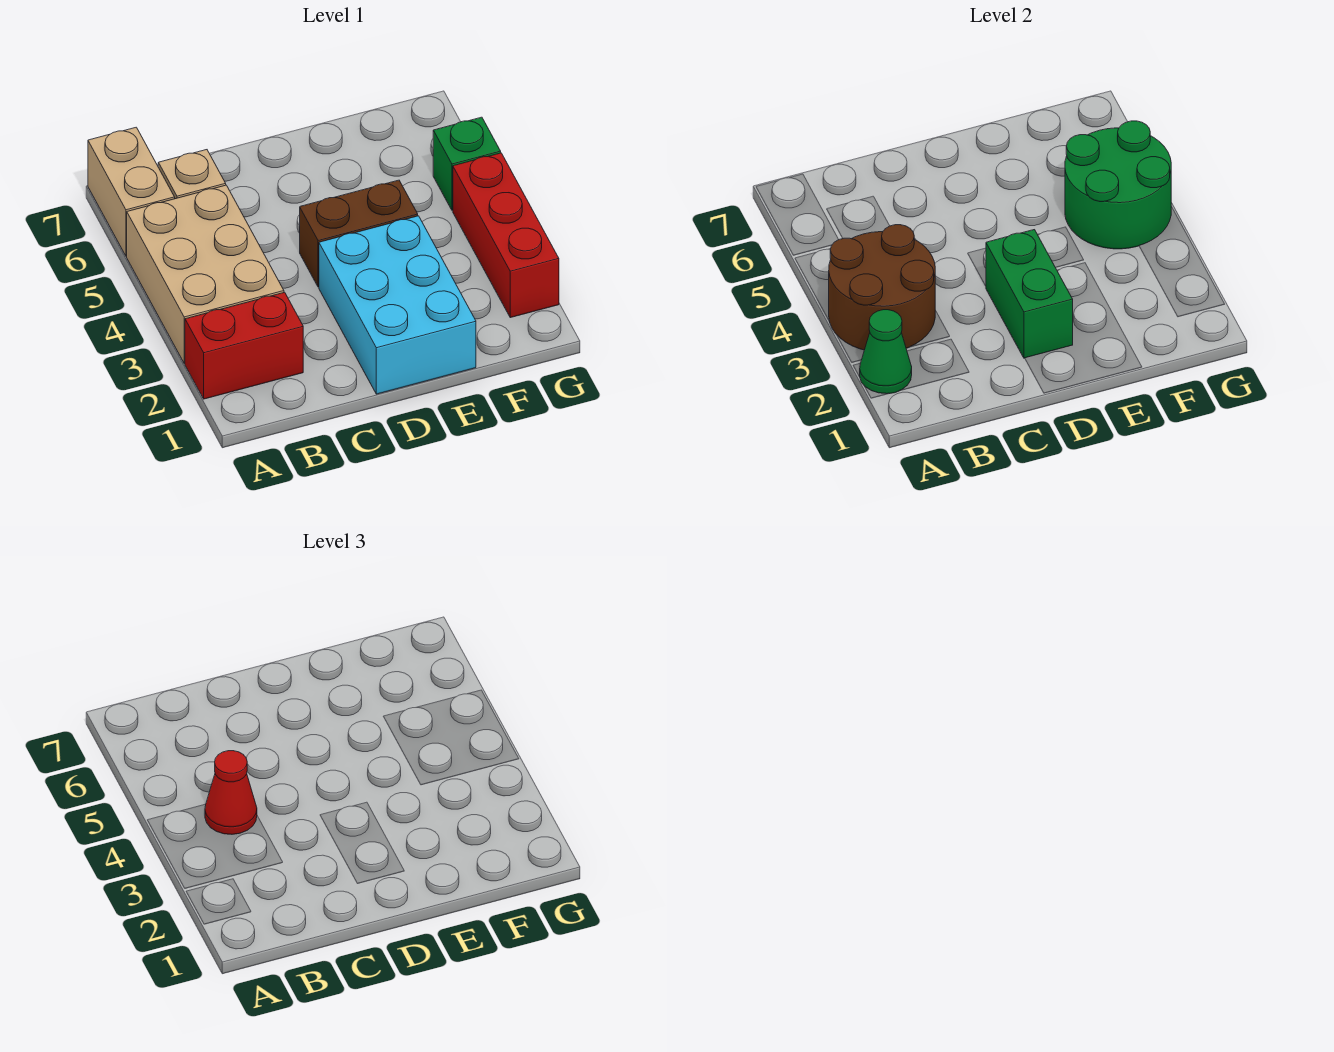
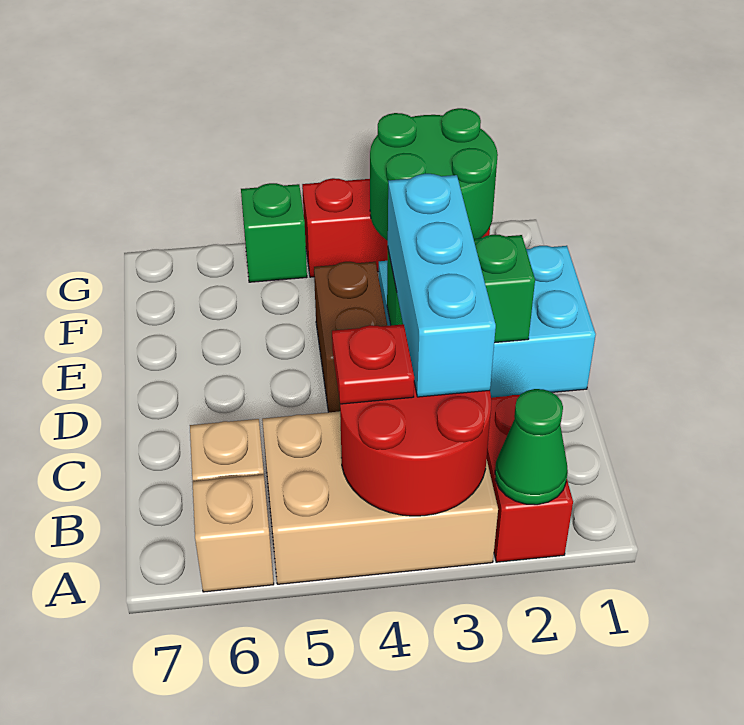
brown round brick A3:B4 level 2 -> red round brick A3:B4 level 2
tan brick A6:A7 level 1 -> tan brick A6 level 1
none -> cyan brick B3:D3 level 3
red cone B4 level 3 -> red plate B4 level 3
green round brick F4:G5 level 2 -> green round brick F2:G3 level 2

